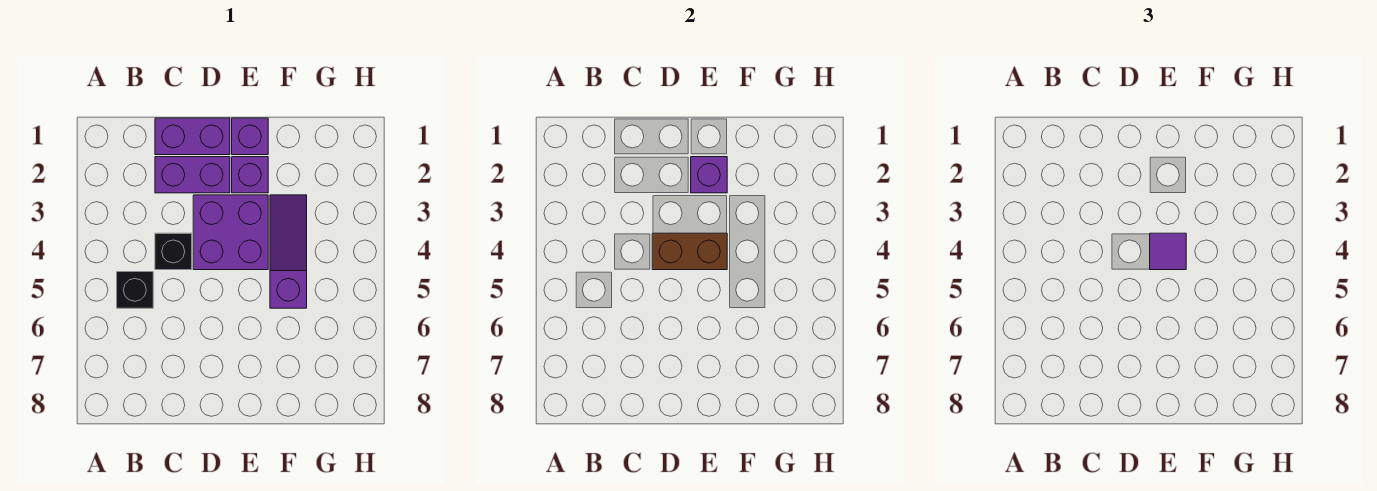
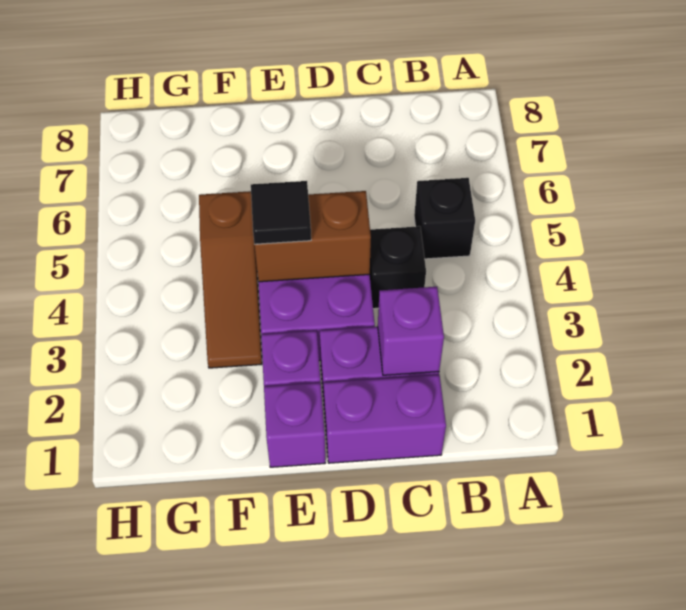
purple brick E2 level 2 -> purple brick C2 level 2
purple tile E4 level 3 -> black tile E4 level 3
purple slope F3:F5 level 1 top 5 -> brown slope F3:F5 level 1 top 5

